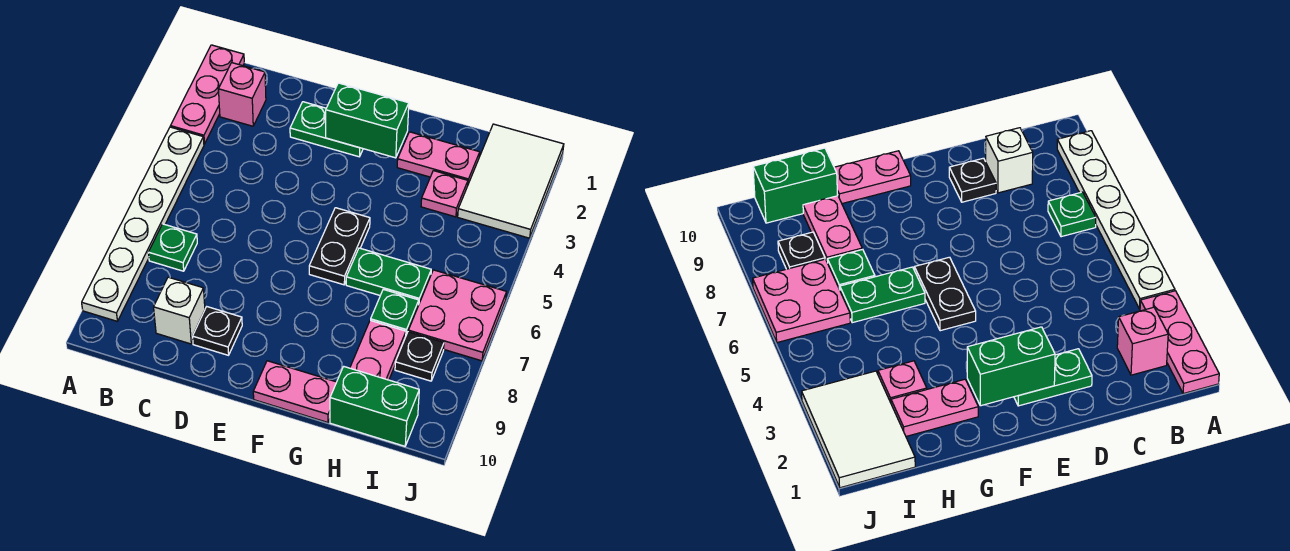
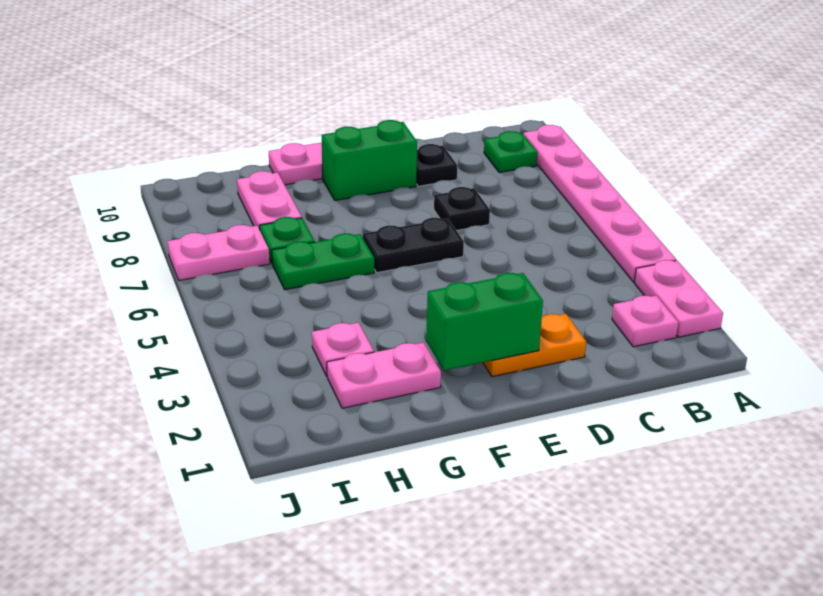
pink plate A1:A3 level 1 -> pink plate A2:A3 level 1
white plate A4:A9 level 1 -> pink plate A4:A9 level 1
pink brick B2 level 1 -> pink plate B2 level 1
green plate B7 level 1 -> green plate B9 level 1
white brick C9 level 1 -> none
green plate D2:E2 level 1 -> orange plate D2:E2 level 1
black plate F5:F6 level 1 -> black plate E6:F6 level 1
green brick H10:I10 level 1 -> green brick E9:F9 level 1
white tile I1:J3 level 1 -> none
pink plate I6:J7 level 1 -> pink plate I7:J7 level 1
black plate I8 level 1 -> black plate D7 level 1

